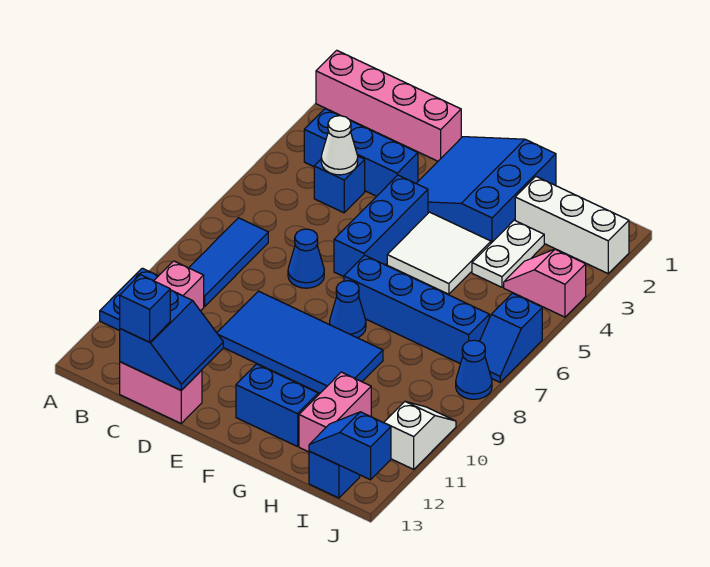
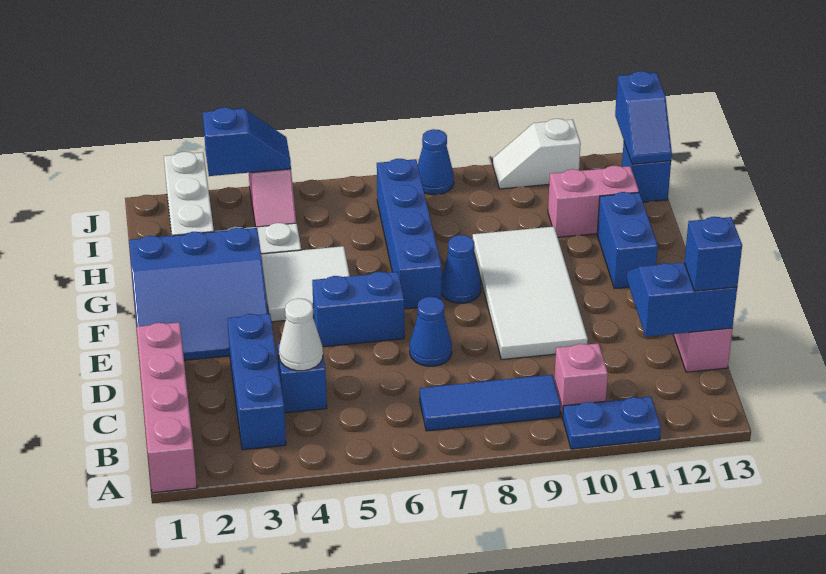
blue tile D9:G10 level 1 -> white tile D9:G10 level 1
blue brick E4:E6 level 1 -> blue brick E5:E6 level 1
blue slope J6:J7 level 1 top 6 -> blue slope J3:J4 level 2 top 3

